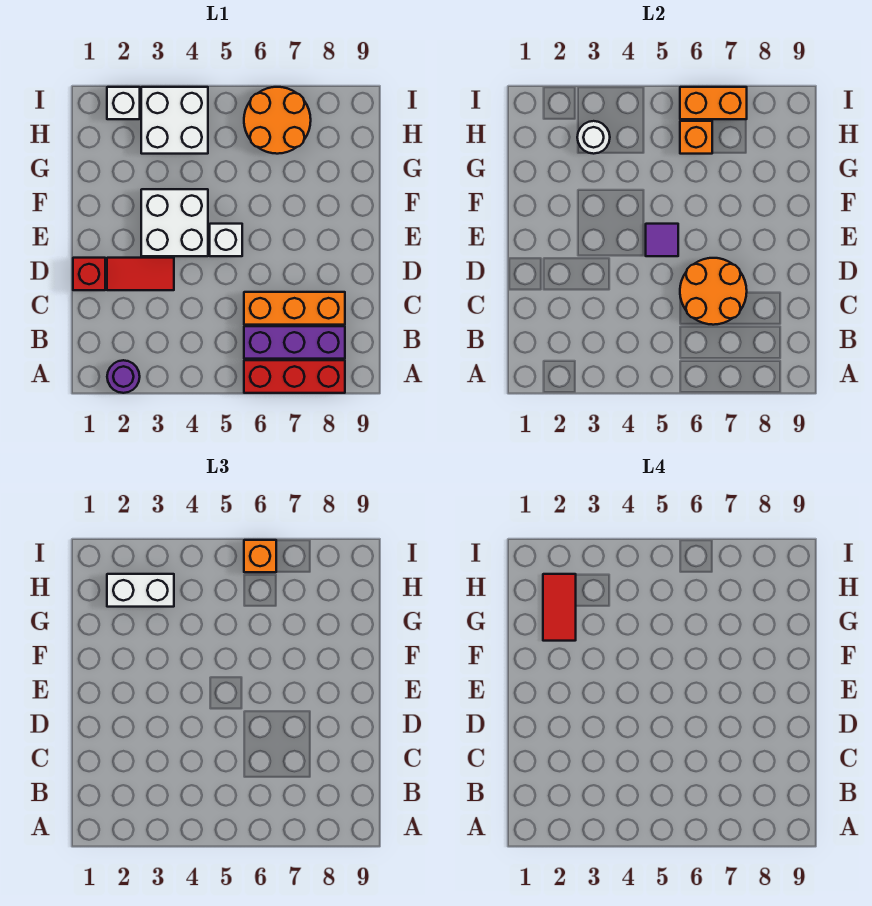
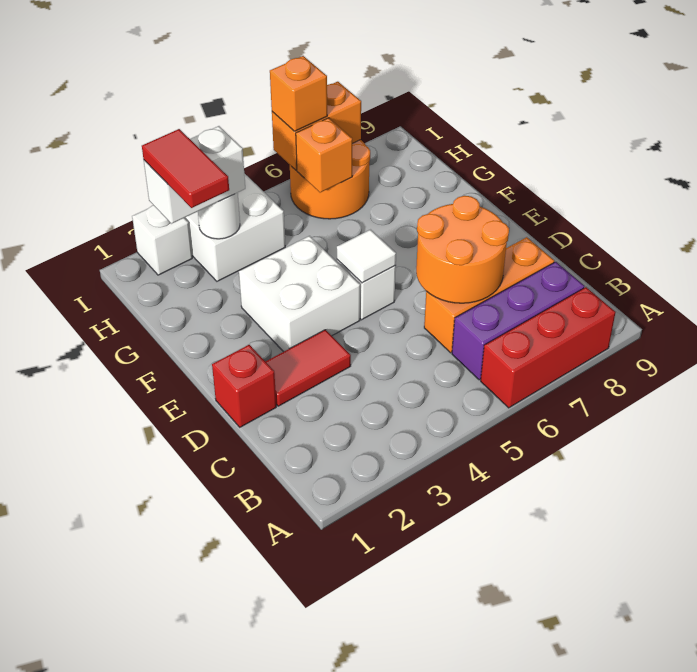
purple round brick A2 level 1 -> none
purple tile E5 level 2 -> white tile E5 level 2

